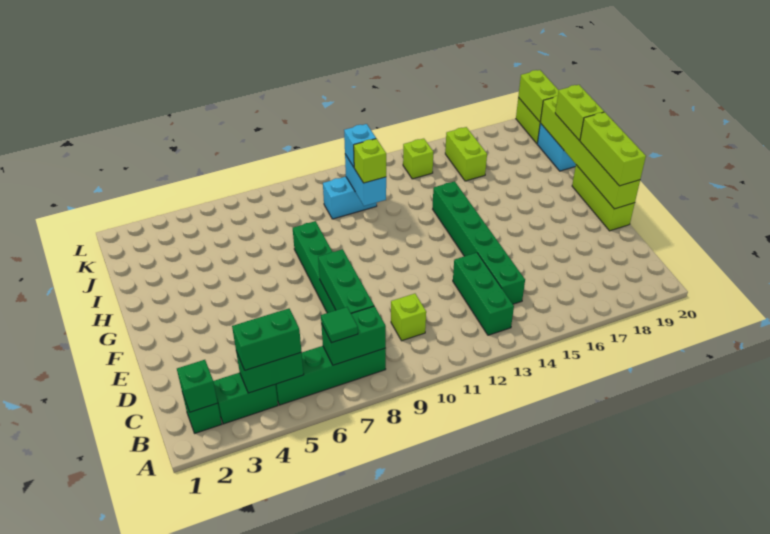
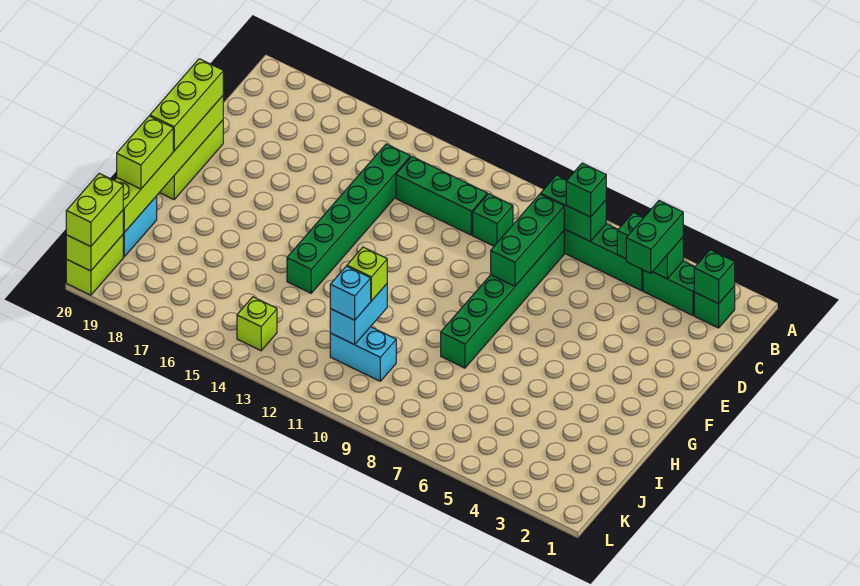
green brick B4:B5 level 3 -> green brick B4:C4 level 3
green tile B7 level 3 -> green brick B7 level 3
green brick B13:D13 level 1 -> green brick C11:C13 level 1
lime brick C10 level 1 -> green brick C10 level 1
lime brick J16:K16 level 1 -> lime brick K20:L20 level 3

